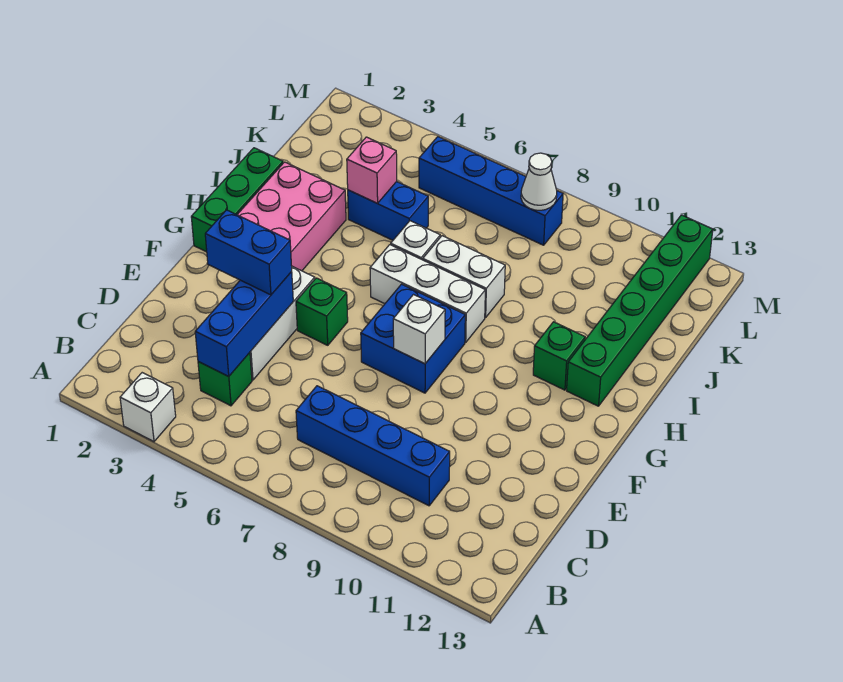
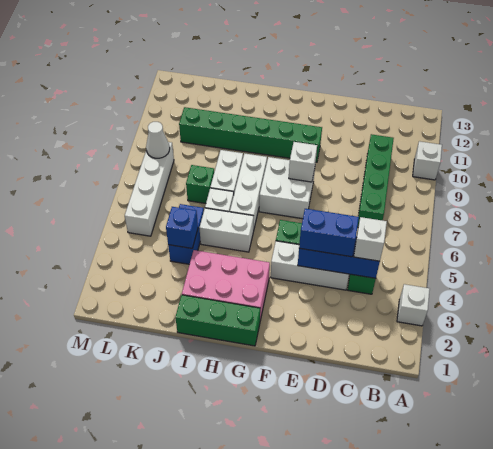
none -> white brick A10 level 1
none -> white brick C4 level 3
blue brick C7:C10 level 1 -> green brick C7:C10 level 1
blue brick E3:E4 level 3 -> blue brick D4:E4 level 3
blue brick F7:G8 level 1 -> white brick F7:G8 level 1
none -> white brick H5:I5 level 1
green brick H11 level 1 -> green brick J7 level 1
green brick H12:M12 level 1 -> green brick F10:K10 level 1
pink brick J4 level 2 -> blue brick J4 level 2
blue brick L5:L8 level 1 -> white brick L5:L8 level 1

